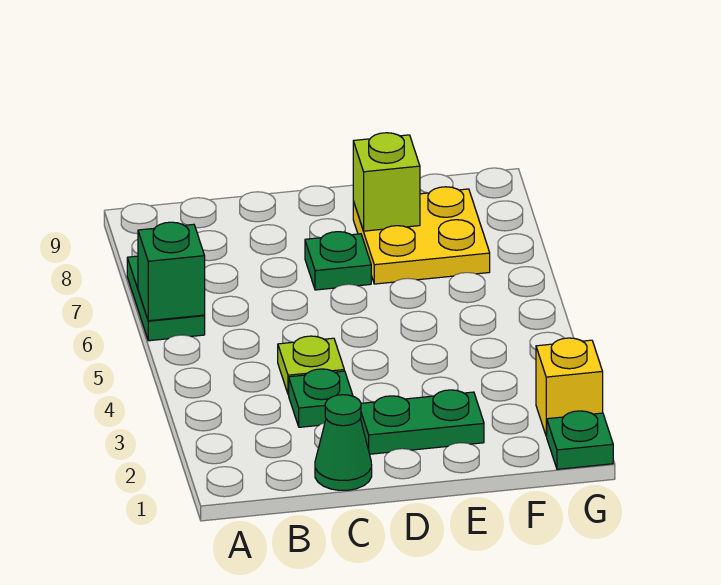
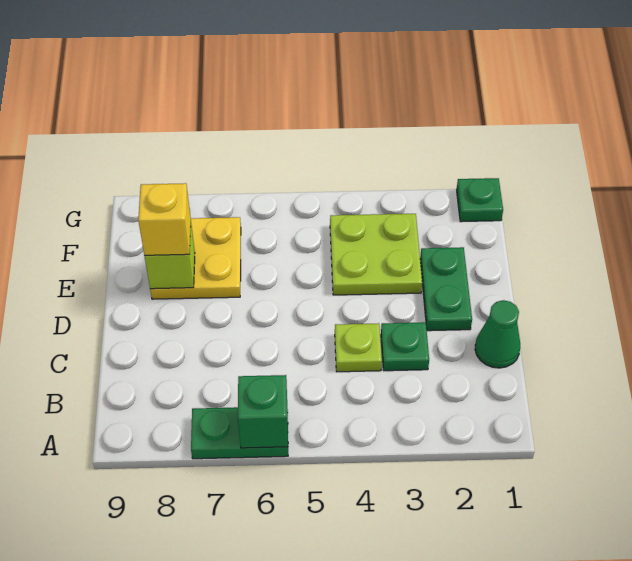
green plate D7 level 1 -> none
none -> lime plate E3:F4 level 1
yellow brick G2 level 1 -> yellow brick E8 level 3

